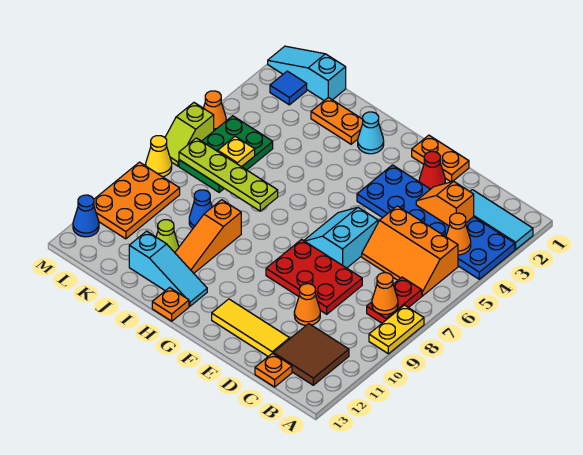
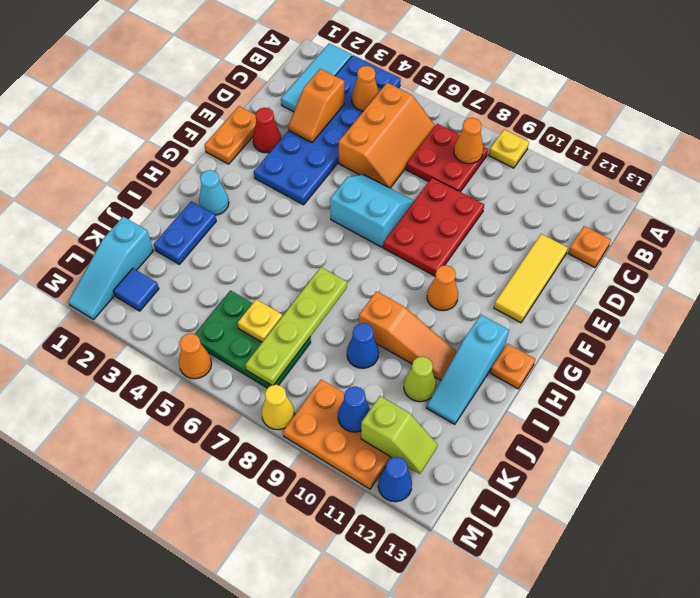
yellow plate A8:A9 level 1 -> yellow plate A9 level 1
red plate B7:B8 level 1 -> red plate B7:C8 level 1
brown tile B11:C12 level 1 -> none
orange cone D10 level 1 -> orange cone G10 level 1
cyan slope E6:F7 level 1 top E -> cyan slope E6:F7 level 1 top F
cyan slope H12:J12 level 1 top J -> cyan slope H12:J12 level 1 top H
orange plate I2:J2 level 1 -> blue plate I2:J2 level 1
none -> blue cone L10 level 2
lime slope M6:M7 level 1 top 6 -> lime slope L11:L12 level 2 top 11

